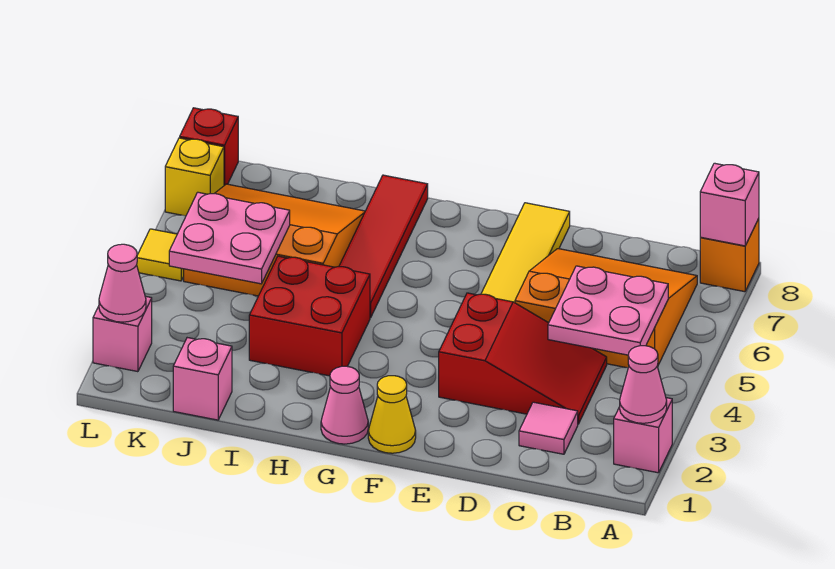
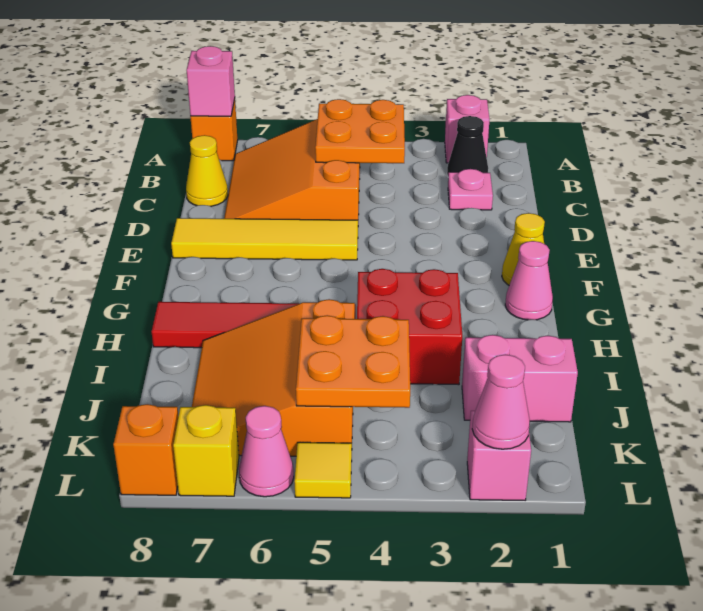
pink cone A2 level 2 -> pink cone L6 level 1
none -> black cone B2 level 1
pink plate B4:C5 level 2 -> orange plate B4:C5 level 2
pink tile C2 level 1 -> pink plate C2 level 1
red slope C3:E4 level 1 top E -> none
none -> yellow cone C8 level 1
pink brick J1 level 1 -> pink brick J1:J2 level 1
pink plate J4:K5 level 2 -> orange plate J4:K5 level 2
red brick L8 level 1 -> orange brick L8 level 1

